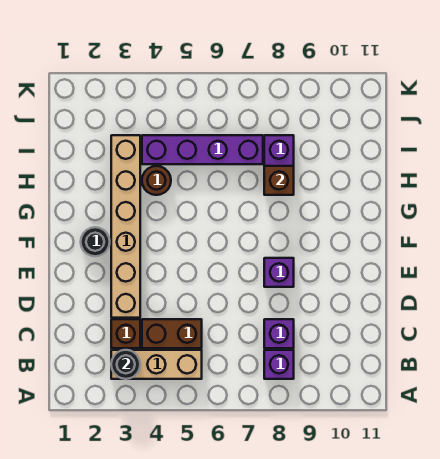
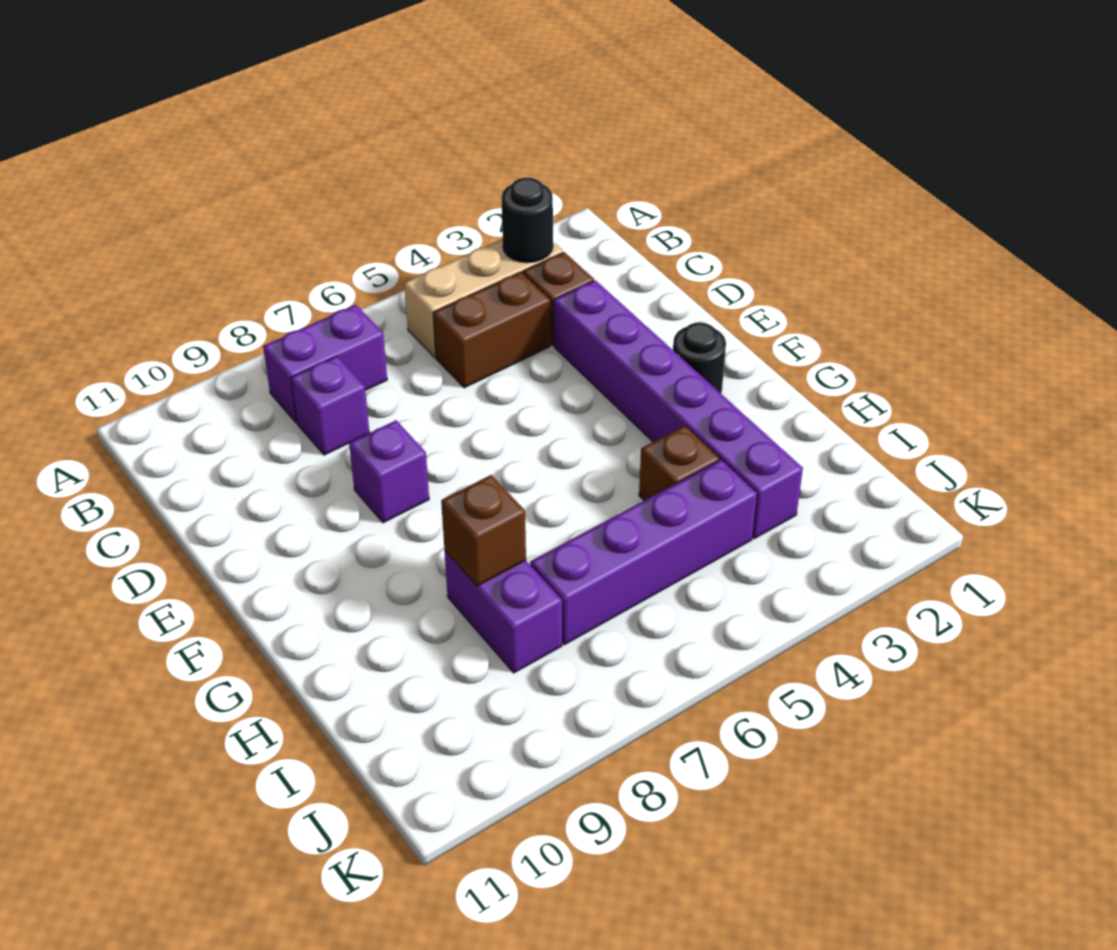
purple brick B8 level 1 -> purple brick B7:B8 level 1
tan brick D3:I3 level 1 -> purple brick D3:I3 level 1
brown round brick H4 level 1 -> brown brick H4 level 1

